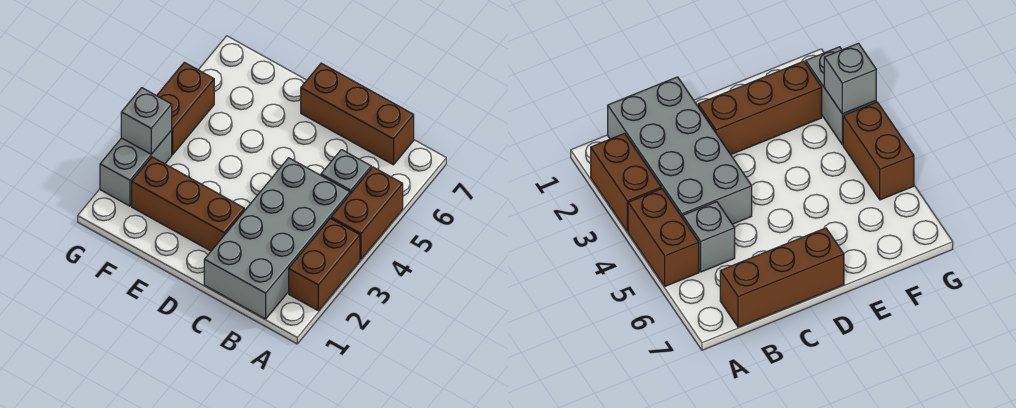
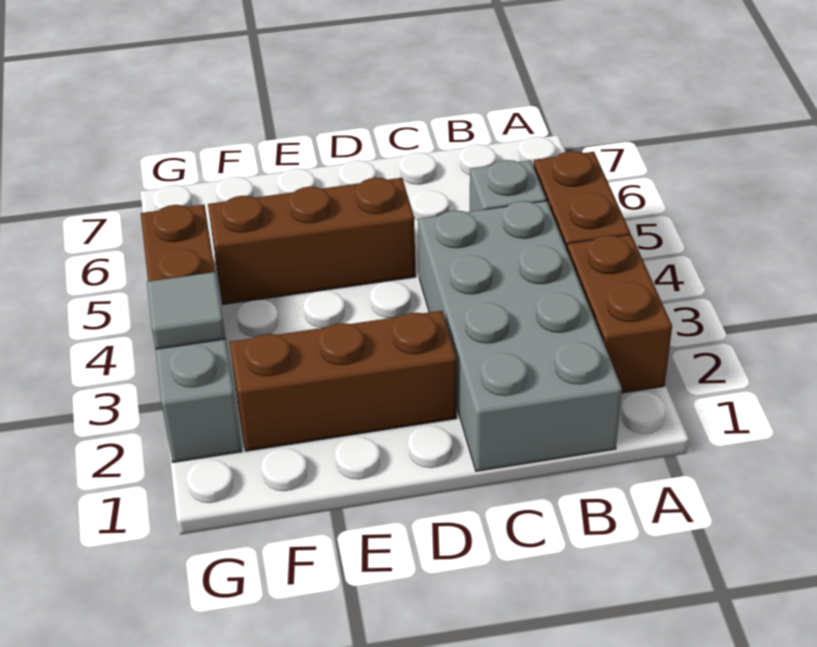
brown brick B7:D7 level 1 -> brown brick D5:F5 level 1
grey brick G3 level 2 -> grey tile G3 level 2

